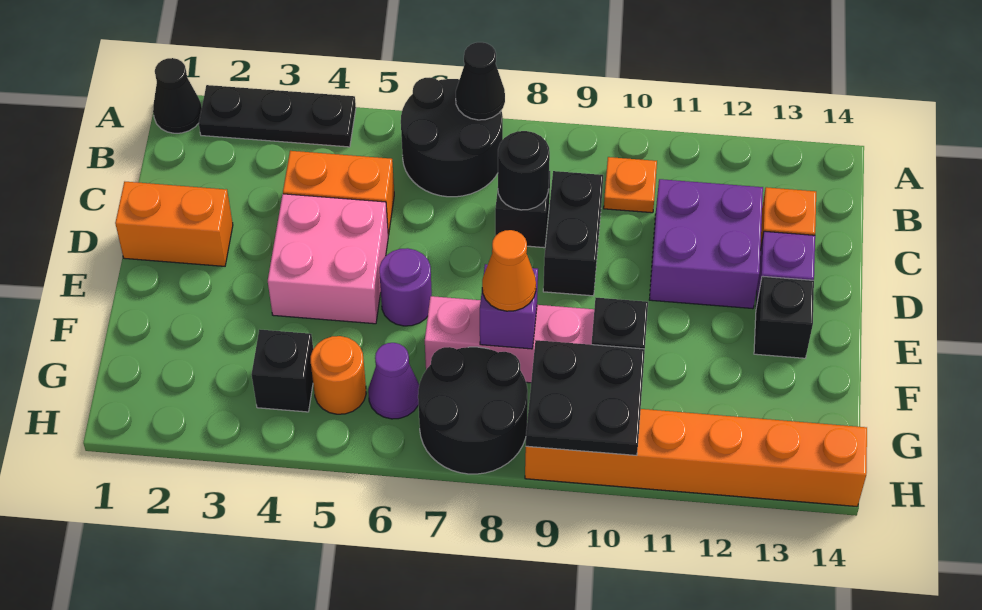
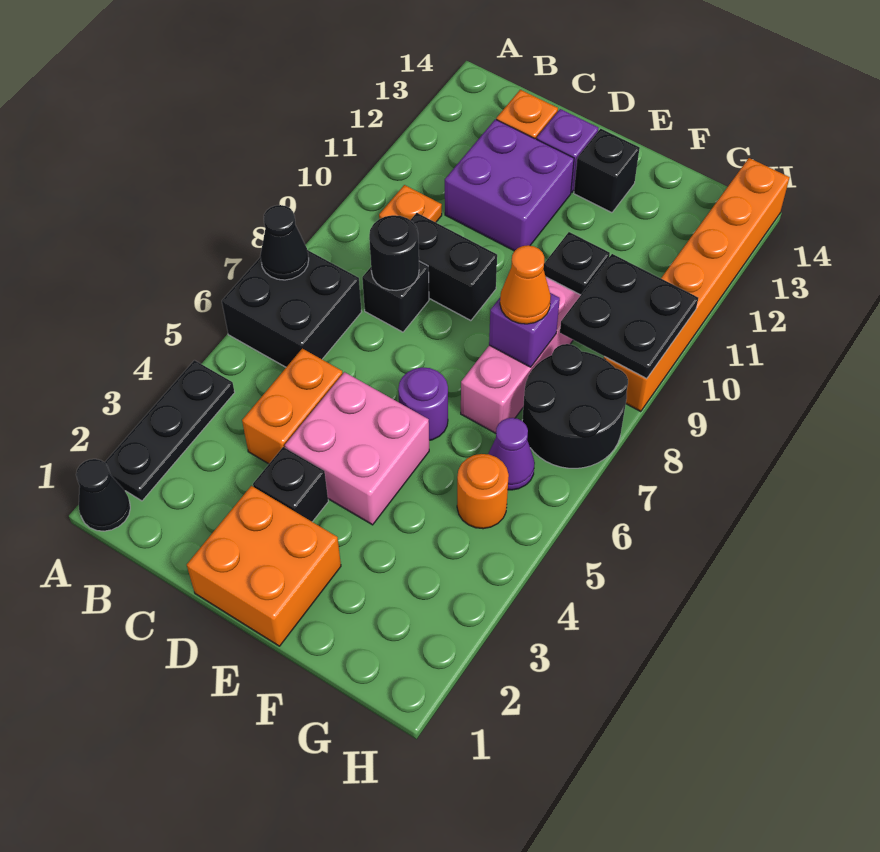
black round brick A6:B7 level 1 -> black brick A6:B7 level 1
orange brick D1:D2 level 1 -> orange brick D1:E2 level 1
black brick G4 level 1 -> black brick D3 level 1

